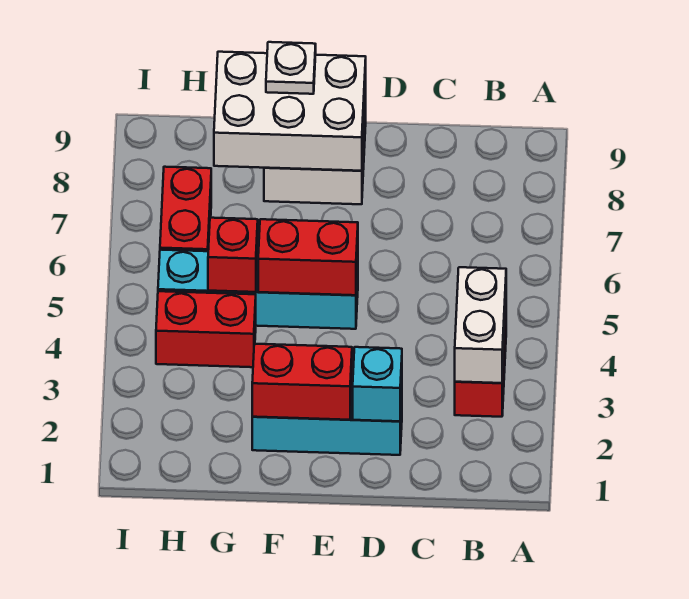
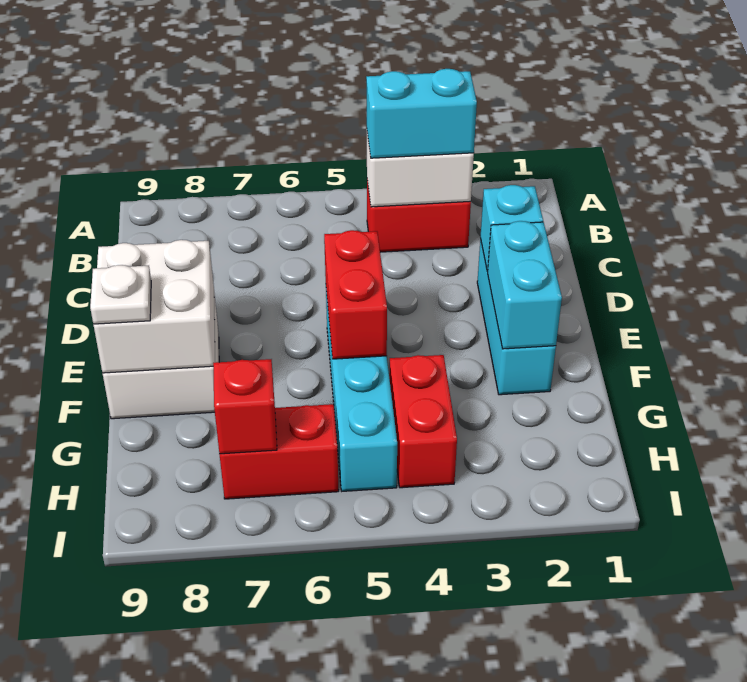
none -> cyan brick B3:B4 level 3
red brick E2:F2 level 2 -> cyan brick E2:F2 level 2
white brick E8:G9 level 2 -> white brick E8:F9 level 2
red brick G5 level 2 -> red brick H7 level 2

